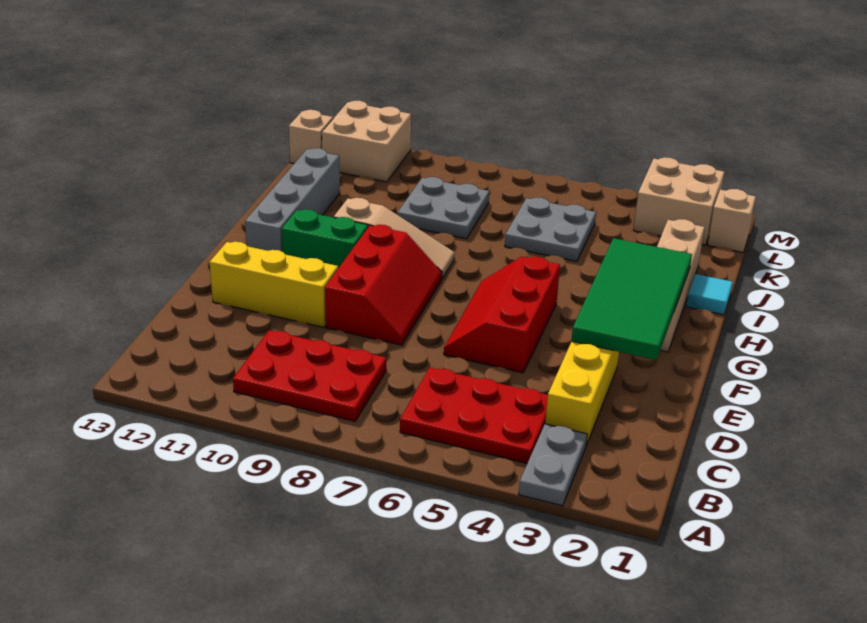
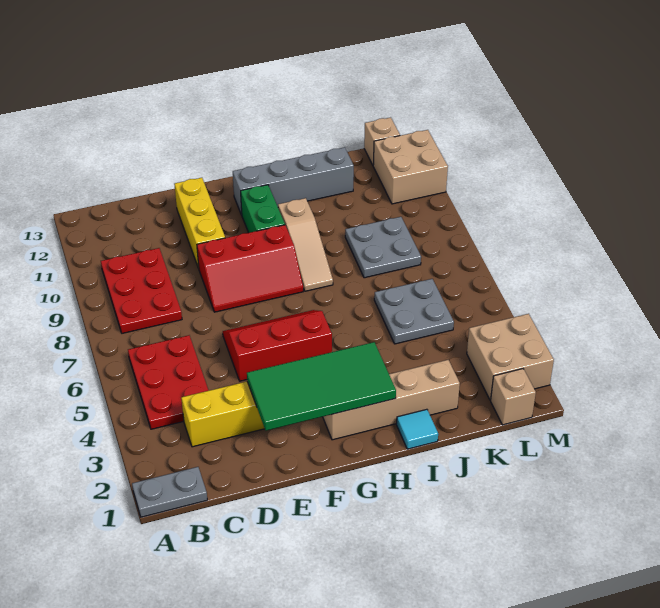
grey plate A3:B3 level 1 -> grey plate A1:B1 level 1

